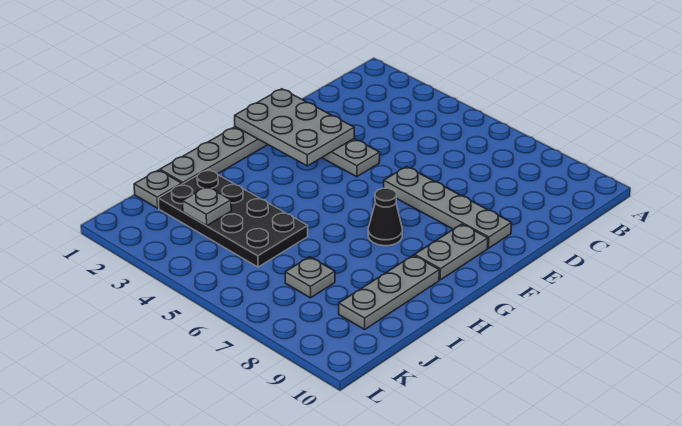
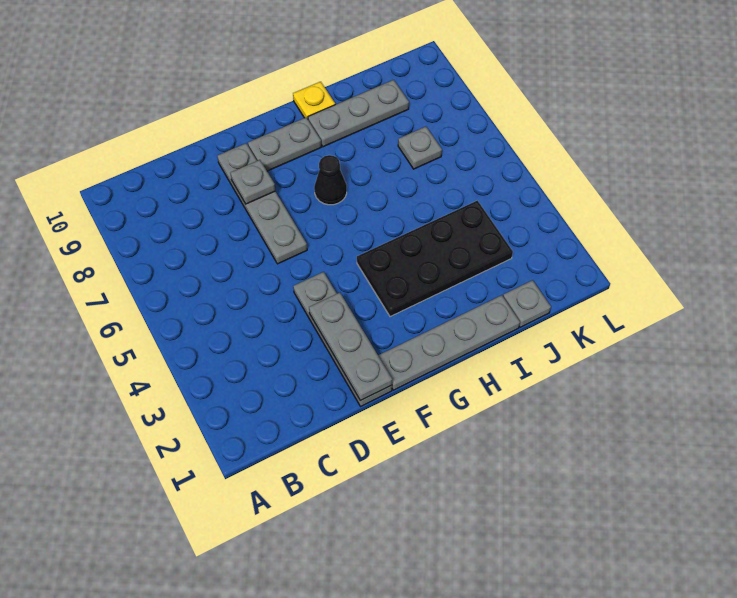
grey plate E1:F3 level 2 -> grey plate E1:E3 level 2
none -> yellow plate H10 level 1
black plate I2:J5 level 1 -> black plate G3:J4 level 1
grey plate J3 level 2 -> grey plate E8 level 2

